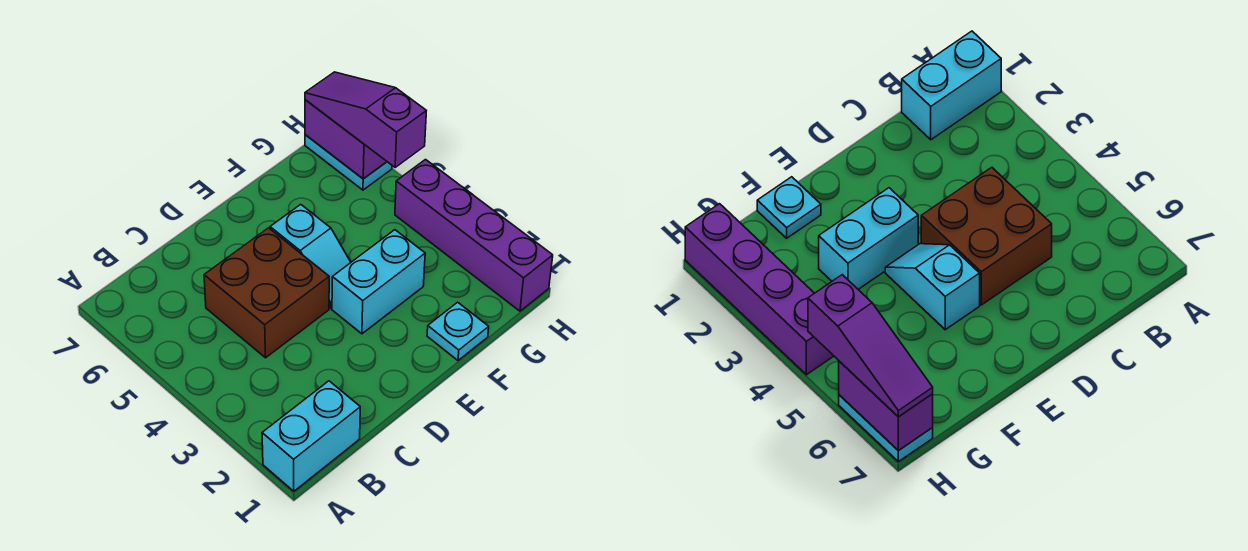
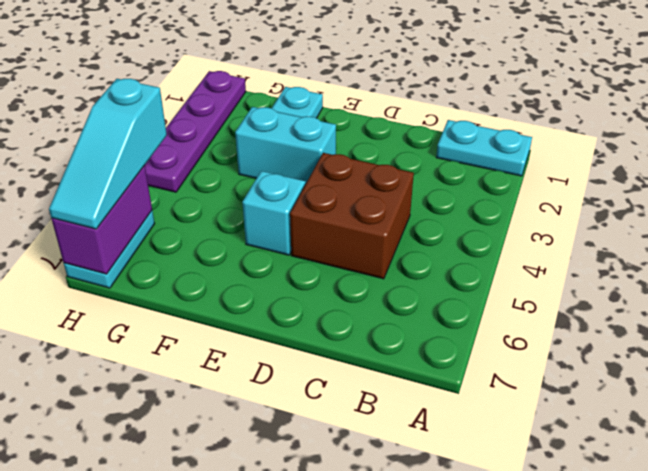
cyan brick A1:B1 level 1 -> cyan plate A1:B1 level 1
purple brick H1:H4 level 1 -> purple plate H1:H4 level 1
purple slope H5:H7 level 3 top 5 -> cyan slope H5:H7 level 3 top 5

